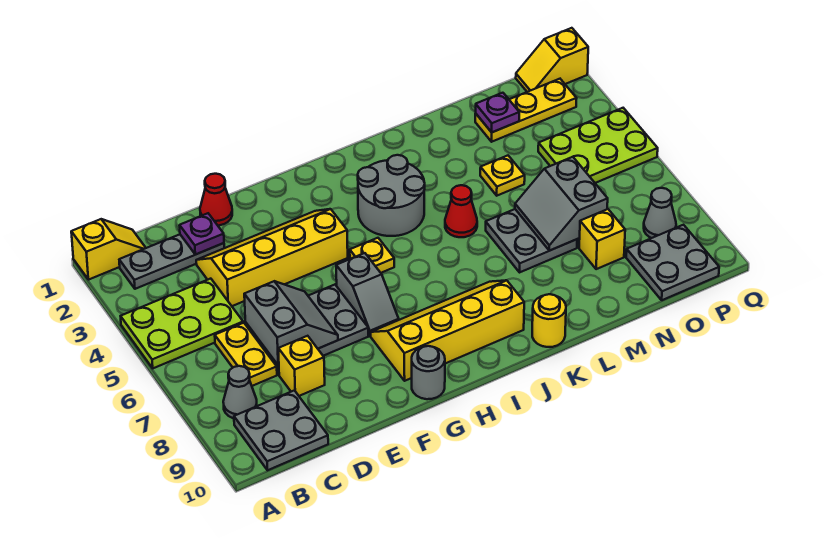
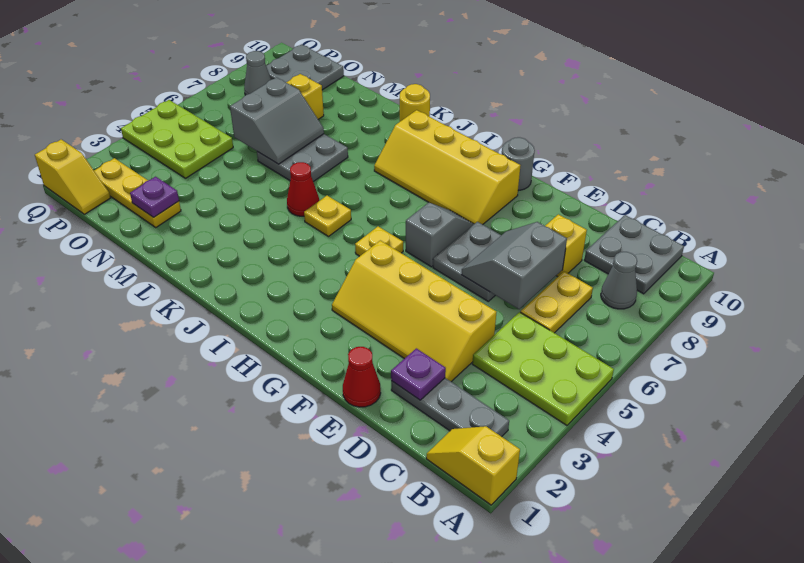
grey round brick I3:J4 level 1 -> none
yellow plate M4 level 1 -> yellow plate J5 level 1

